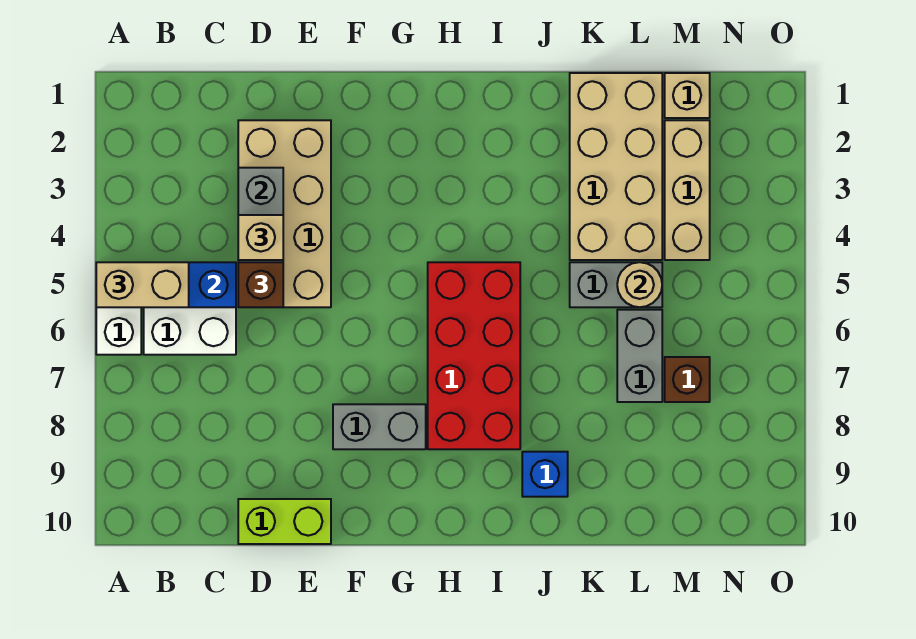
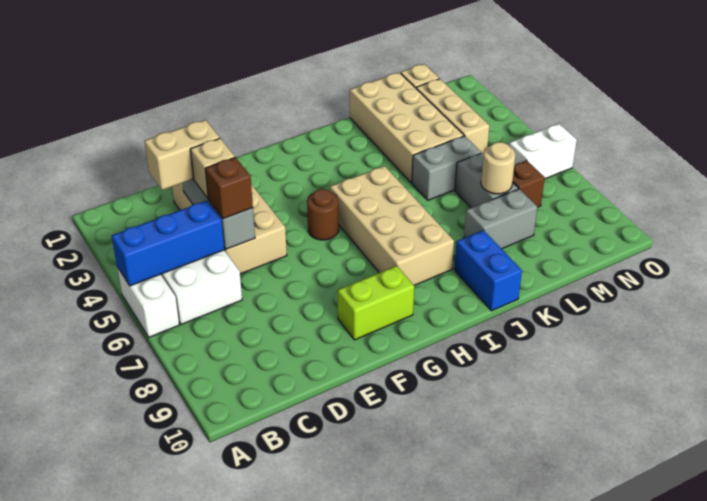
tan brick A5:B5 level 3 -> tan brick C3:D3 level 3
lime brick D10:E10 level 1 -> lime brick F9:G9 level 1
grey brick F8:G8 level 1 -> grey brick K8:L8 level 1
none -> brown round brick G5 level 1
red brick H5:I8 level 1 -> tan brick H5:I8 level 1
blue brick J9 level 1 -> blue brick J9:J10 level 1
tan round brick L5 level 2 -> tan round brick L7 level 2
none -> white brick N6:O6 level 1

